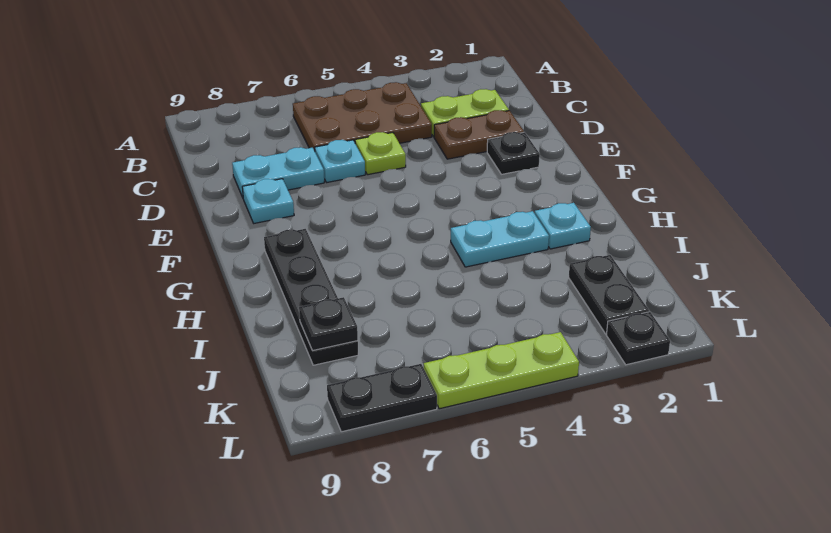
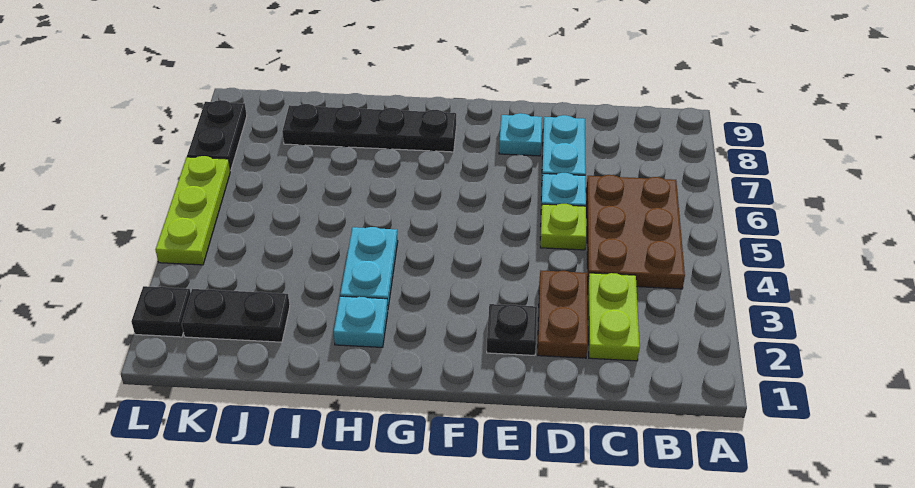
black plate J8 level 2 -> none

